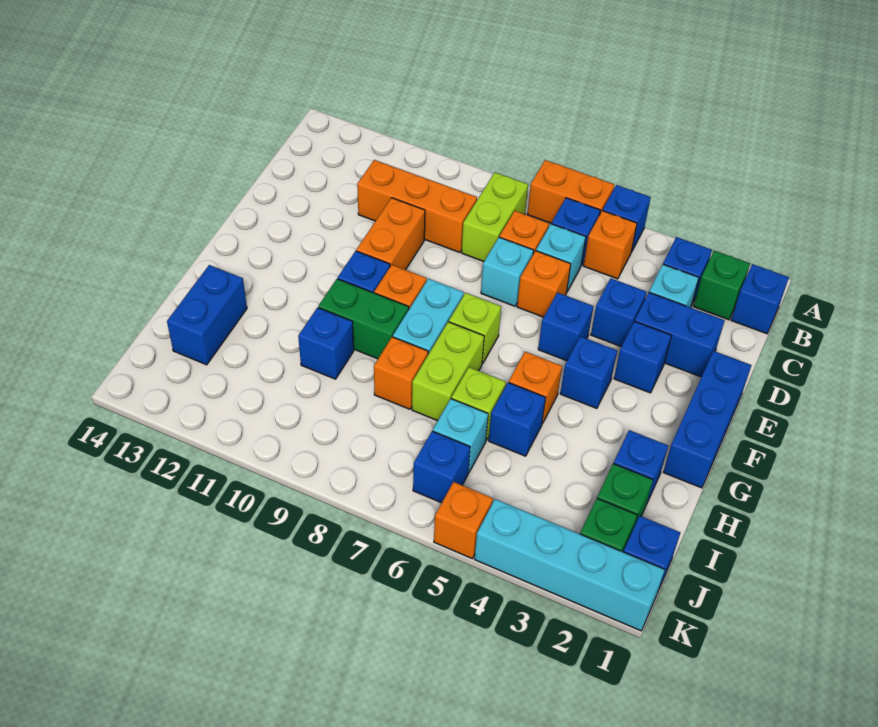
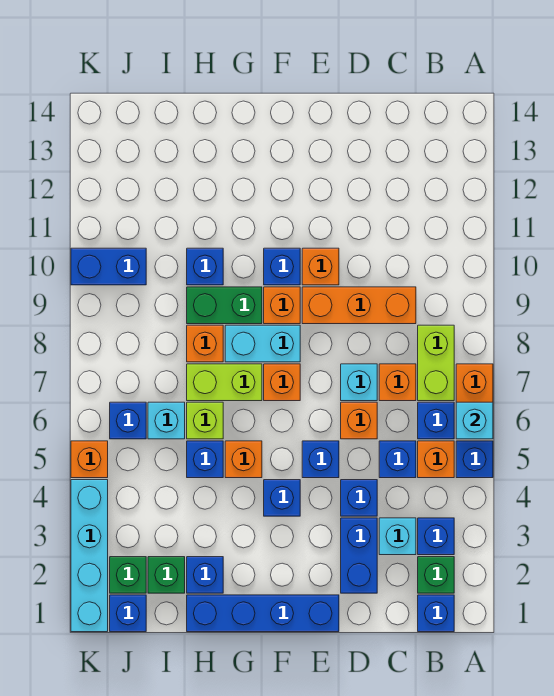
lime brick B8:C8 level 1 -> lime brick B7:B8 level 1
cyan brick C6 level 1 -> cyan brick A6 level 2
orange brick C9:C11 level 1 -> orange brick C9:E9 level 1
orange brick D10:E10 level 1 -> orange brick E10 level 1
blue brick E1:G1 level 1 -> blue brick E1:H1 level 1
blue brick E3 level 1 -> blue brick C5 level 1
lime brick F7 level 1 -> orange brick F7 level 1
green brick G9:G10 level 1 -> green brick G9:H9 level 1
blue brick H13:I13 level 1 -> blue brick J10:K10 level 1

